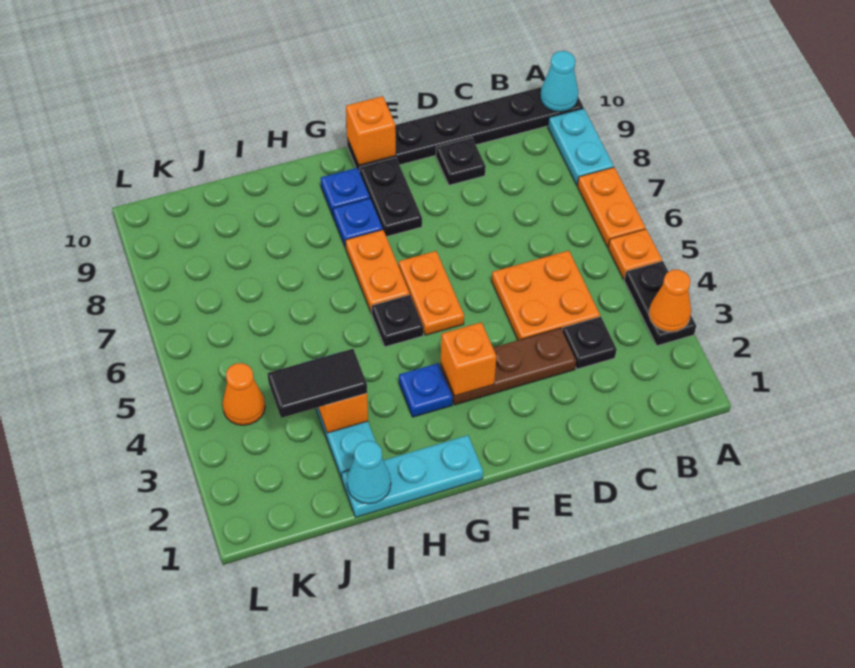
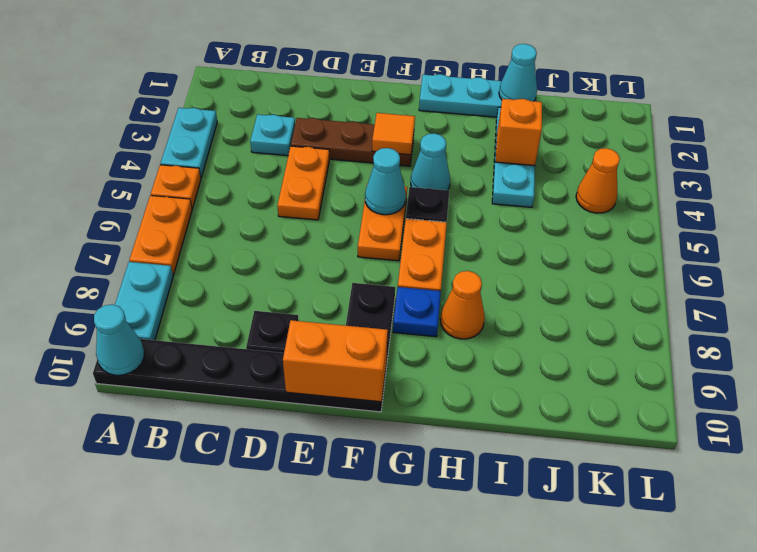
black plate A3:A4 level 1 -> cyan plate A3:A4 level 1
orange cone A3 level 2 -> orange cone H8 level 1
black plate C3 level 1 -> cyan plate C3 level 1
orange plate C4:D5 level 1 -> orange plate D4:D5 level 1
orange brick F3 level 2 -> orange tile F3 level 2
none -> cyan cone F5 level 2
orange brick F10 level 2 -> orange brick E10:F10 level 2
blue plate G3 level 1 -> none
none -> cyan cone G4 level 1
blue plate G9 level 1 -> none
black tile I3:J3 level 3 -> none

